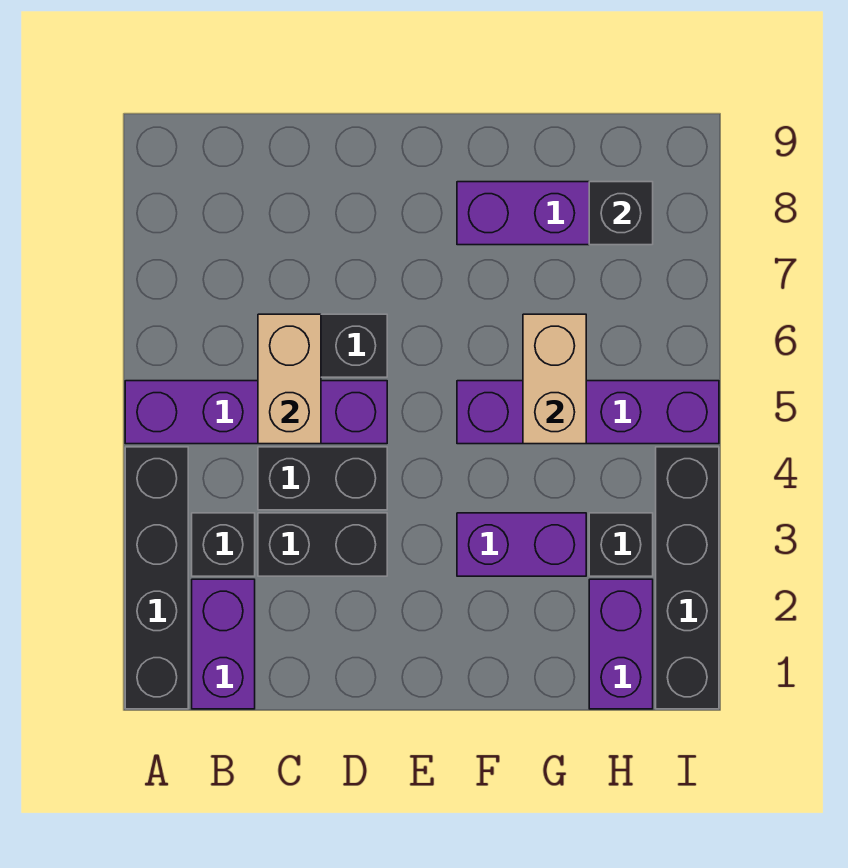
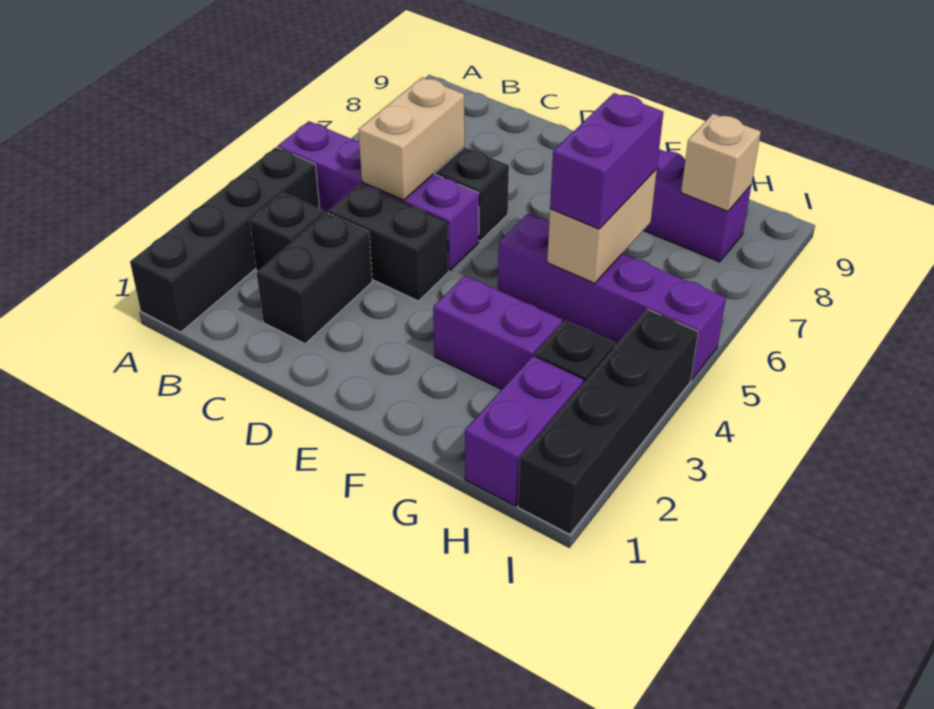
purple brick B1:B2 level 1 -> purple brick G5:G6 level 3
black brick C3:D3 level 1 -> black brick C2:C3 level 1
black brick H8 level 2 -> tan brick H8 level 2

